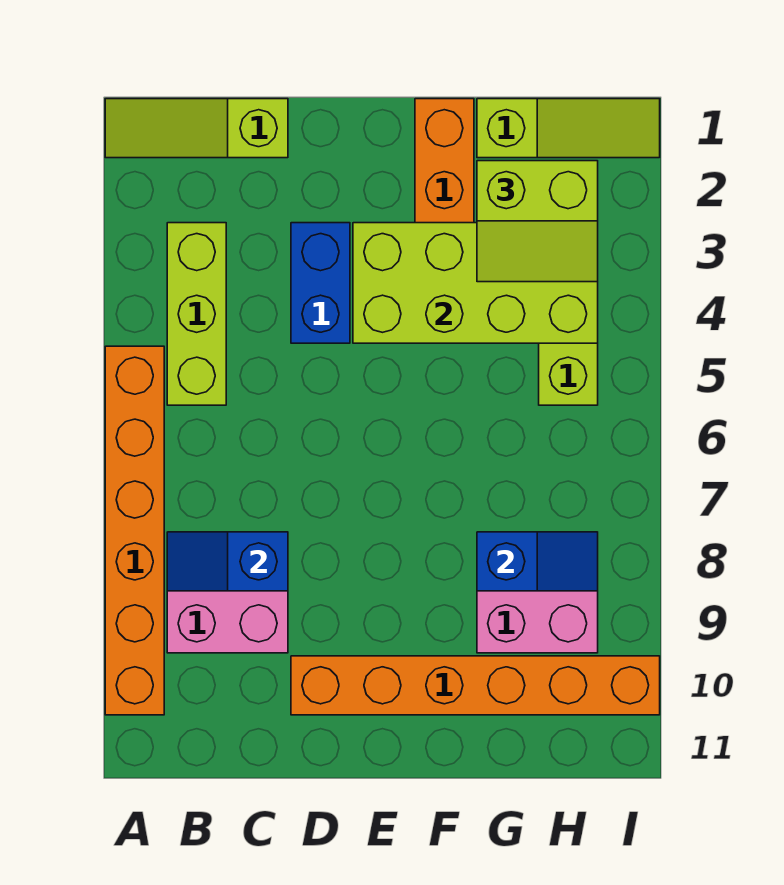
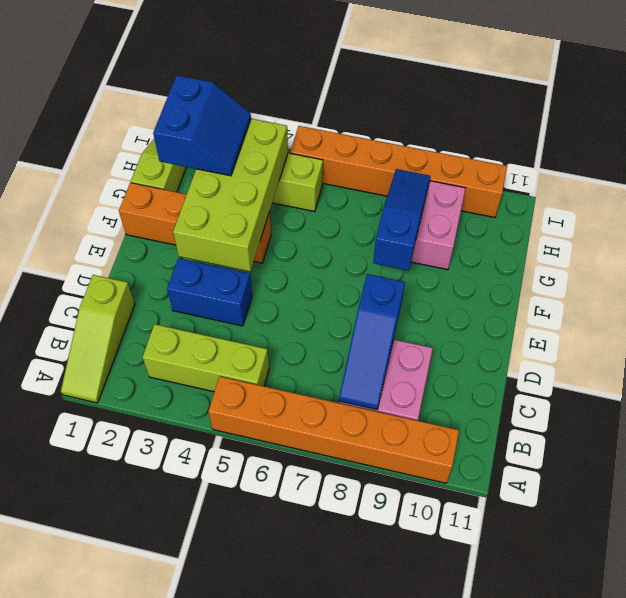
blue slope B8:C8 level 2 top C -> blue slope B8:D8 level 2 top D
orange brick D10:I10 level 1 -> orange brick I5:I10 level 1
lime slope G2:H3 level 3 top 2 -> blue slope G2:H3 level 3 top 2
blue slope G8:H8 level 2 top G -> blue slope F8:H8 level 2 top F

